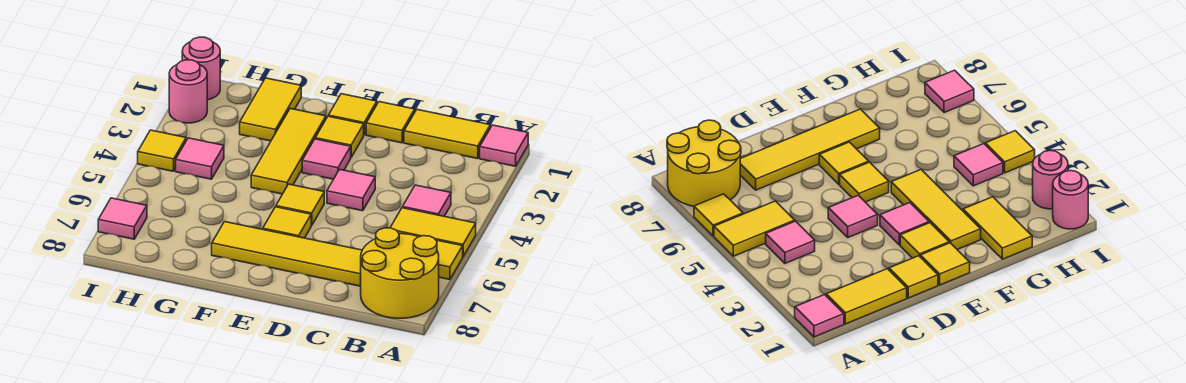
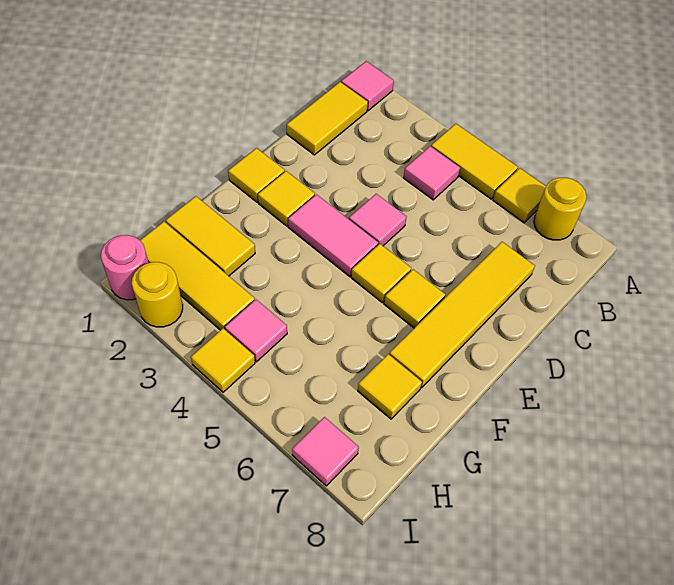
yellow tile A5:B5 level 1 -> yellow tile A4:A5 level 1
yellow round brick A7:B8 level 1 -> yellow round brick A7 level 1
yellow tile D1 level 1 -> yellow tile G7 level 1
pink tile E3 level 1 -> pink tile E3:E4 level 1
yellow tile F2:F4 level 1 -> yellow tile H1:H3 level 1
pink round brick I2 level 1 -> yellow round brick I2 level 1

